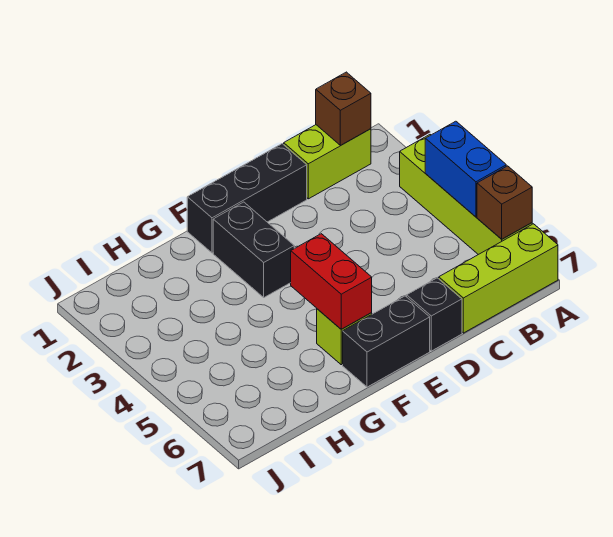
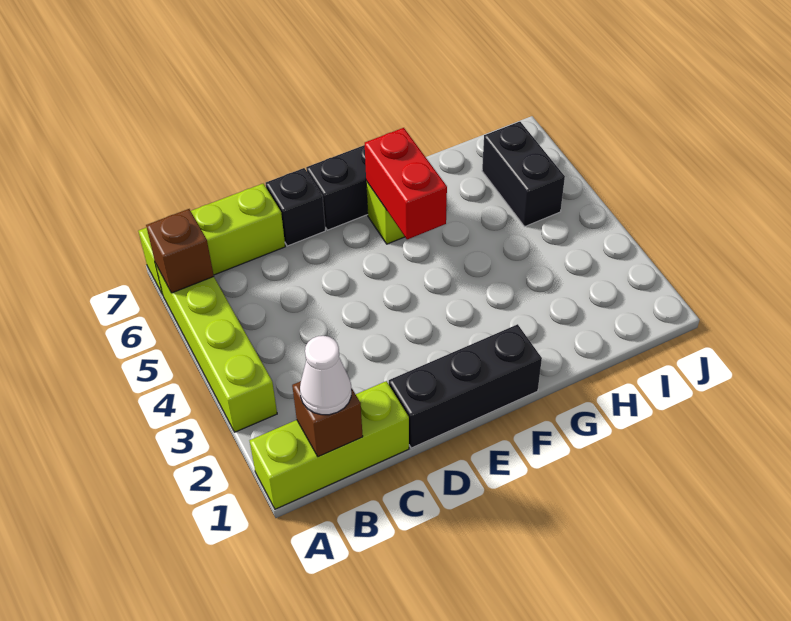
blue brick A4:A5 level 2 -> none
lime brick B1:C1 level 1 -> lime brick A1:C1 level 1
none -> white cone B1 level 3
black brick F2:F3 level 1 -> black brick I5:I6 level 1

